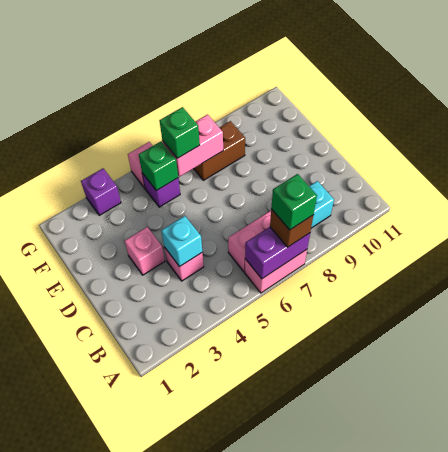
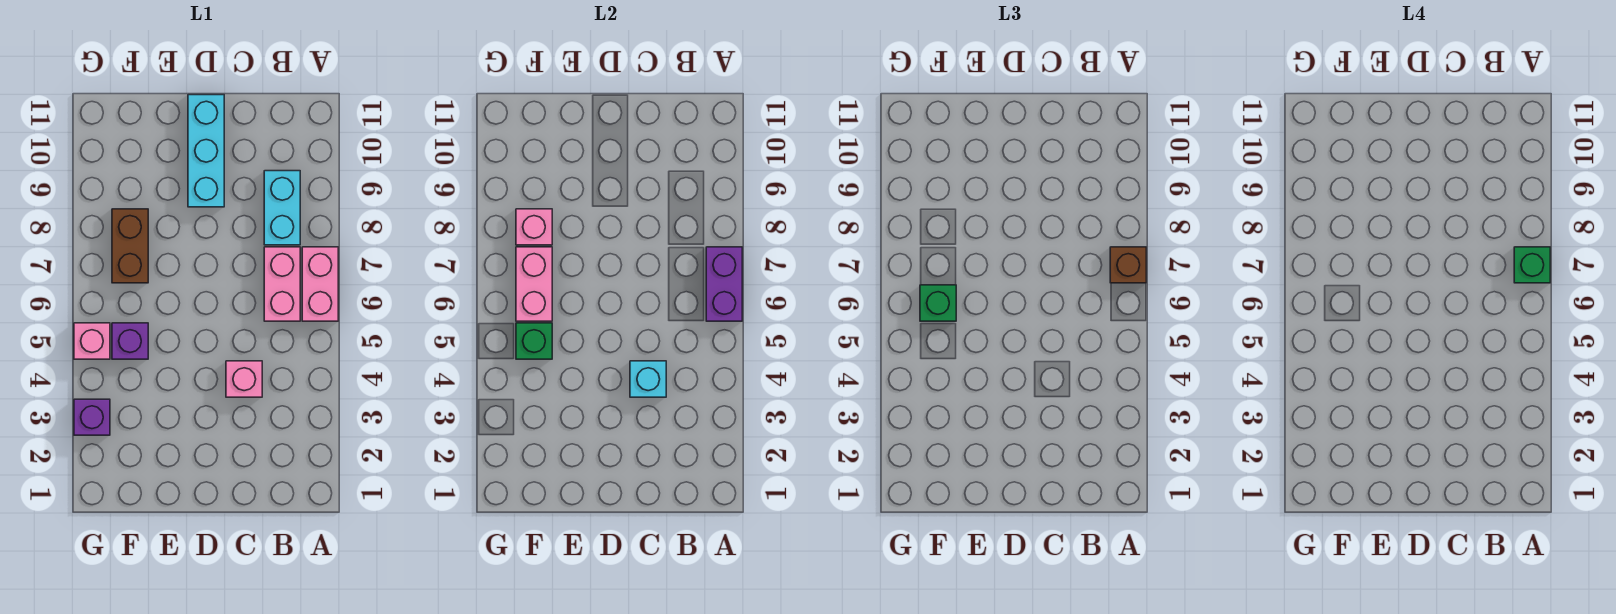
pink brick D3 level 1 -> pink brick F8 level 2
none -> cyan brick D9:D11 level 1

